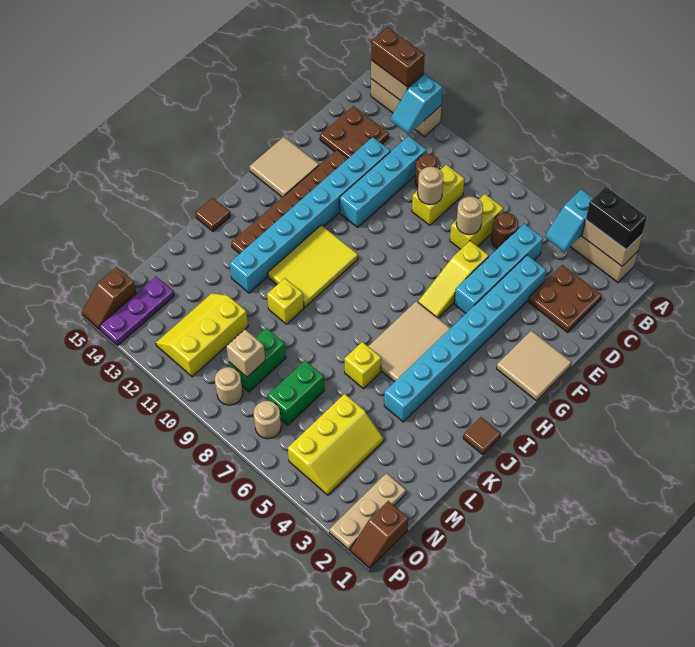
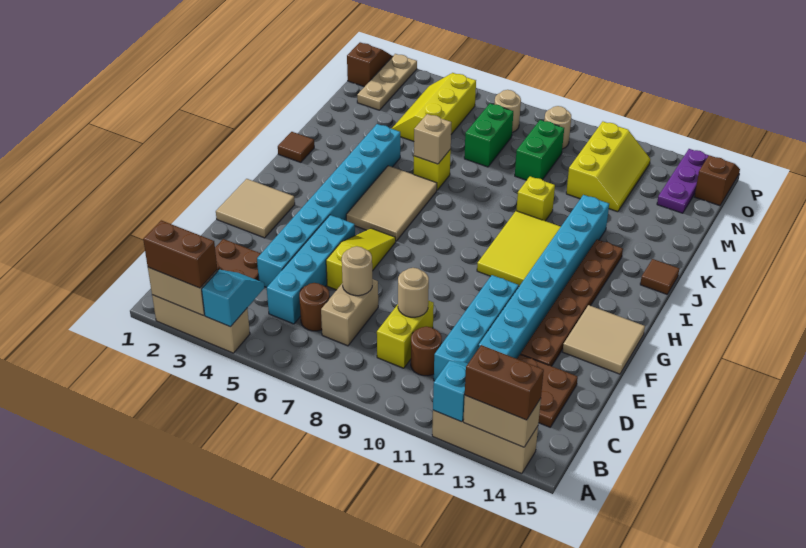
black brick A2:A3 level 3 -> brown brick A2:A3 level 3
yellow brick C7:D7 level 1 -> tan brick C7:D7 level 1
tan brick N9 level 2 -> tan brick K6 level 2

